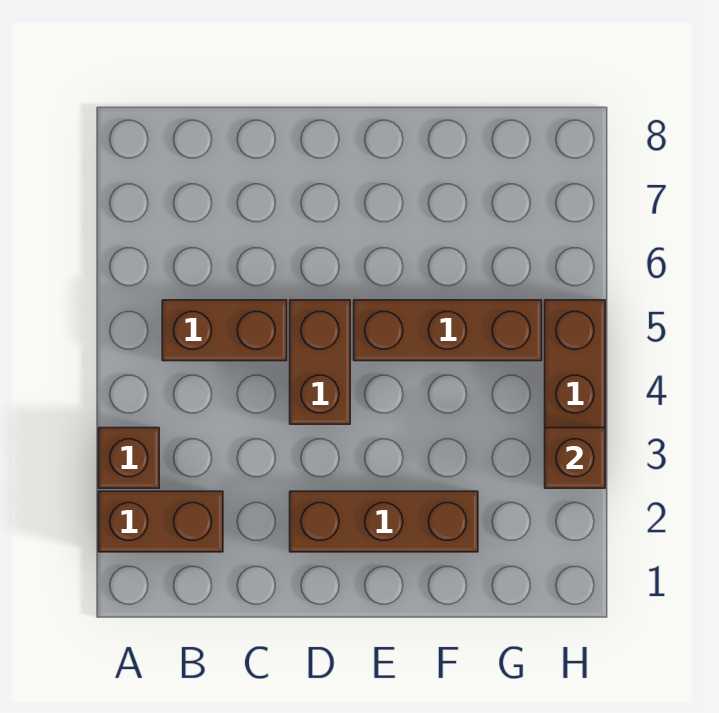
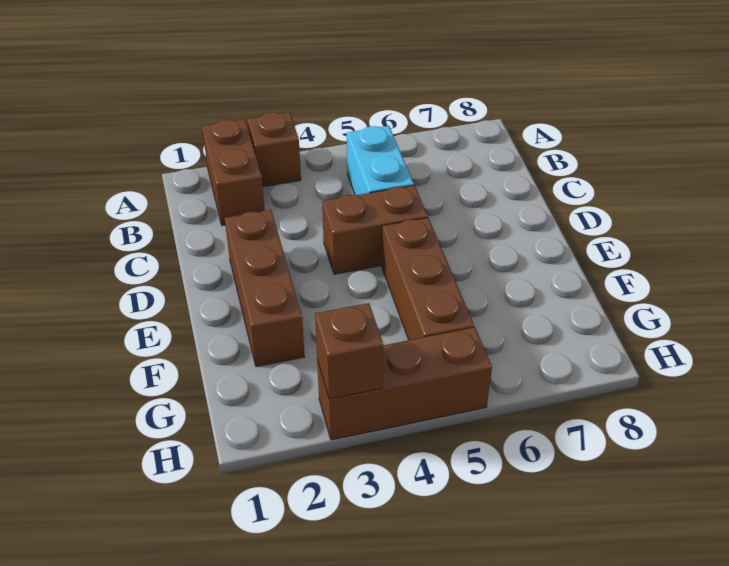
brown brick B5:C5 level 1 -> cyan brick B5:C5 level 1

